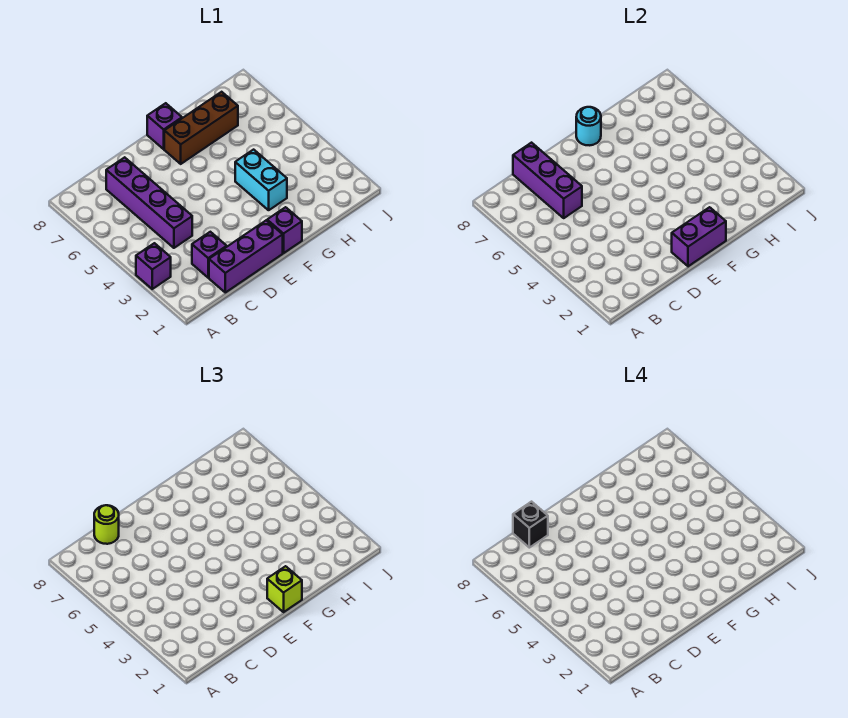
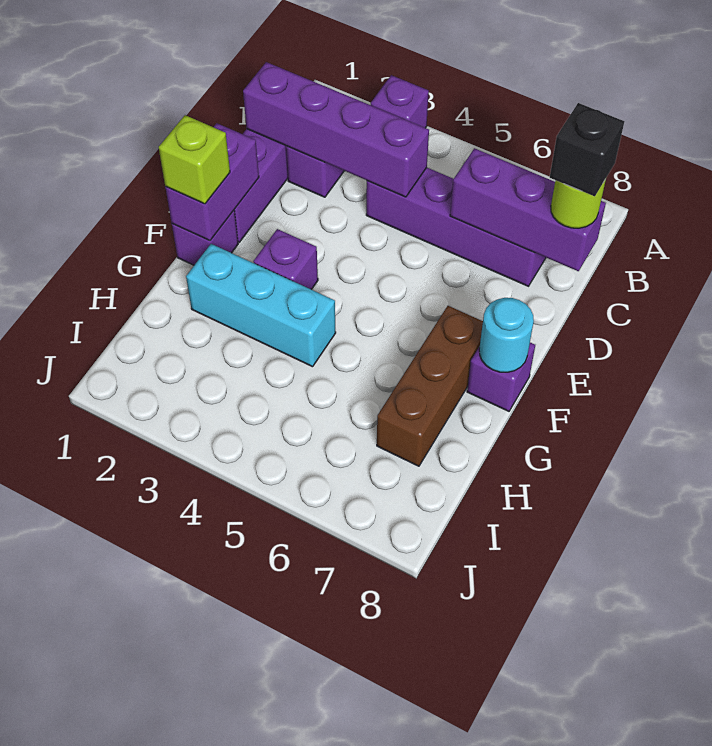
none -> purple brick C1:C4 level 2
none -> purple brick F3 level 1
cyan brick G3:G4 level 1 -> cyan brick G2:G4 level 1

